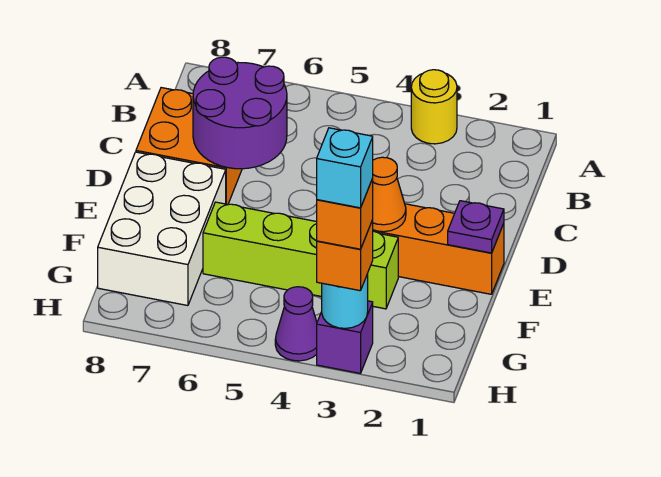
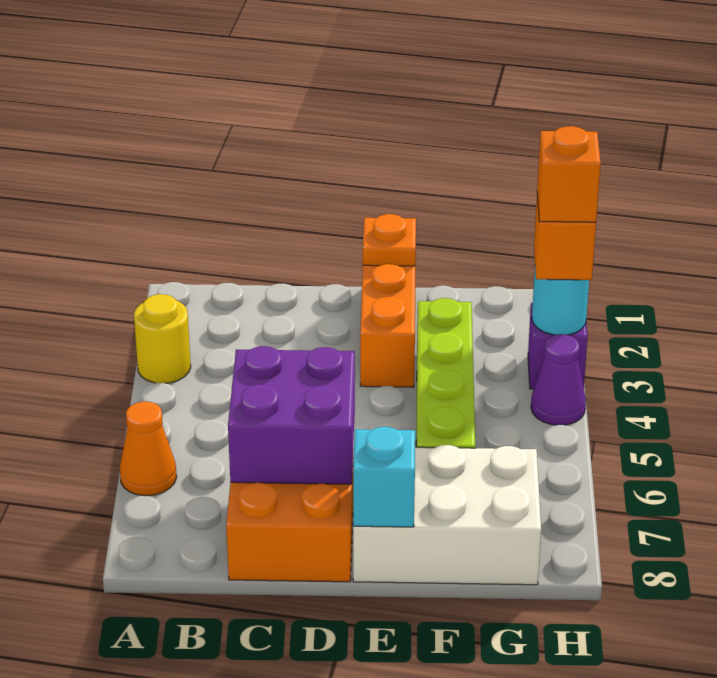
purple round brick C6:D7 level 2 -> purple brick C6:D7 level 2
purple plate E1 level 2 -> orange plate E1 level 2
orange cone E3 level 2 -> orange cone A6 level 1
cyan brick H3 level 5 -> cyan brick E8 level 2

